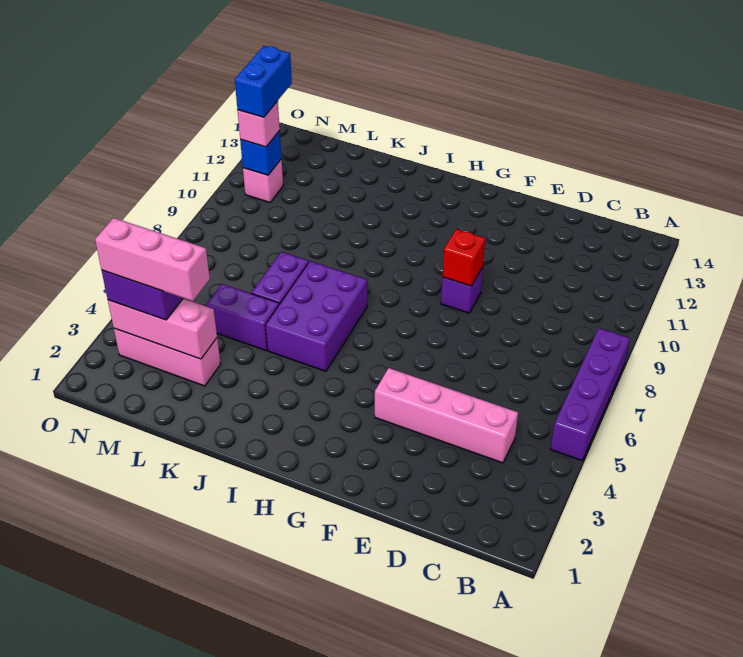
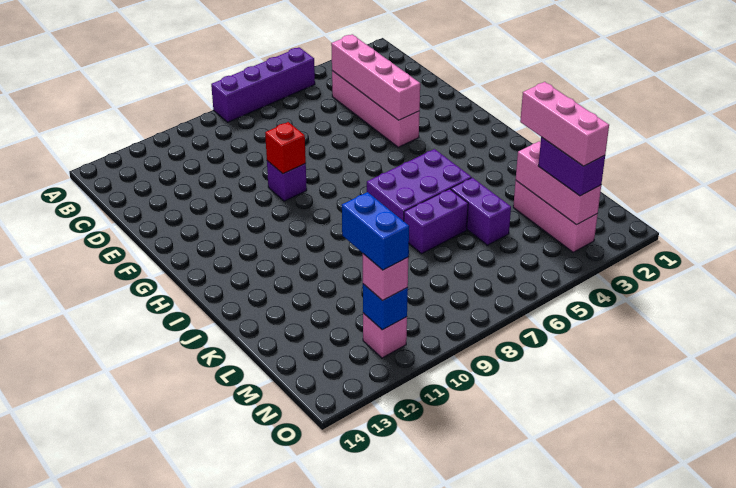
none -> pink brick C4:F4 level 2
blue brick N11:N12 level 4 -> blue brick M11:N11 level 4

